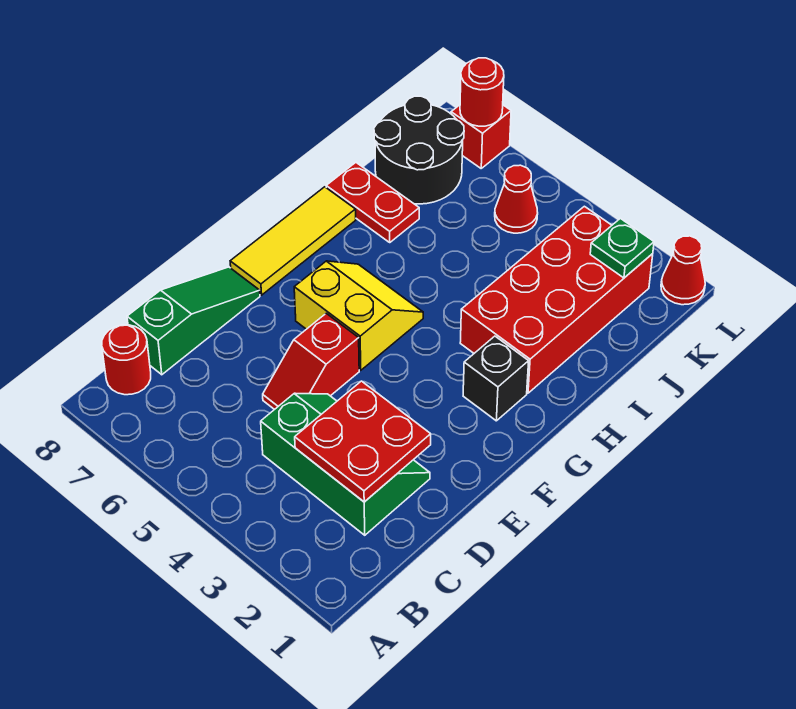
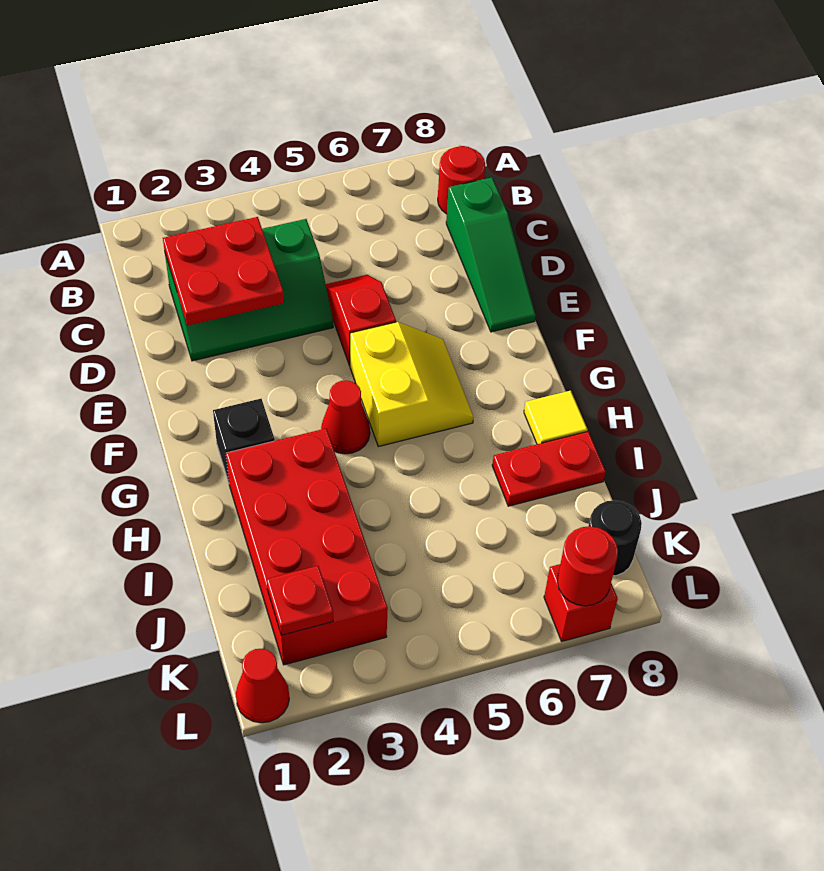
yellow slope F5:G6 level 1 top F -> yellow slope F5:G6 level 1 top 5
yellow tile F8:H8 level 1 -> yellow tile H8 level 1
black round brick J7:K8 level 1 -> black round brick K8 level 1
green plate K2 level 2 -> red plate K2 level 2
red cone K5 level 1 -> red cone G4 level 1

